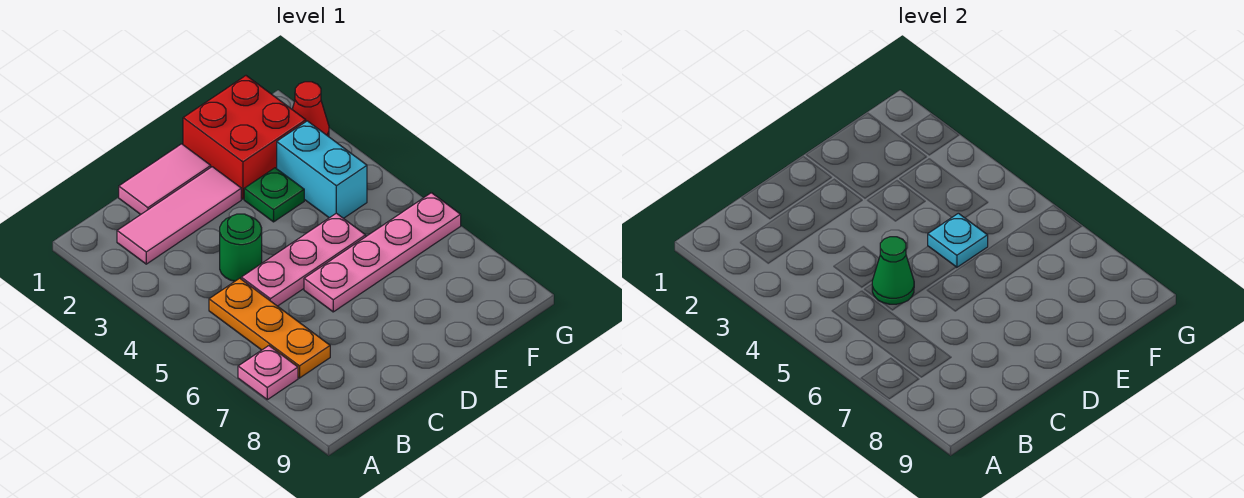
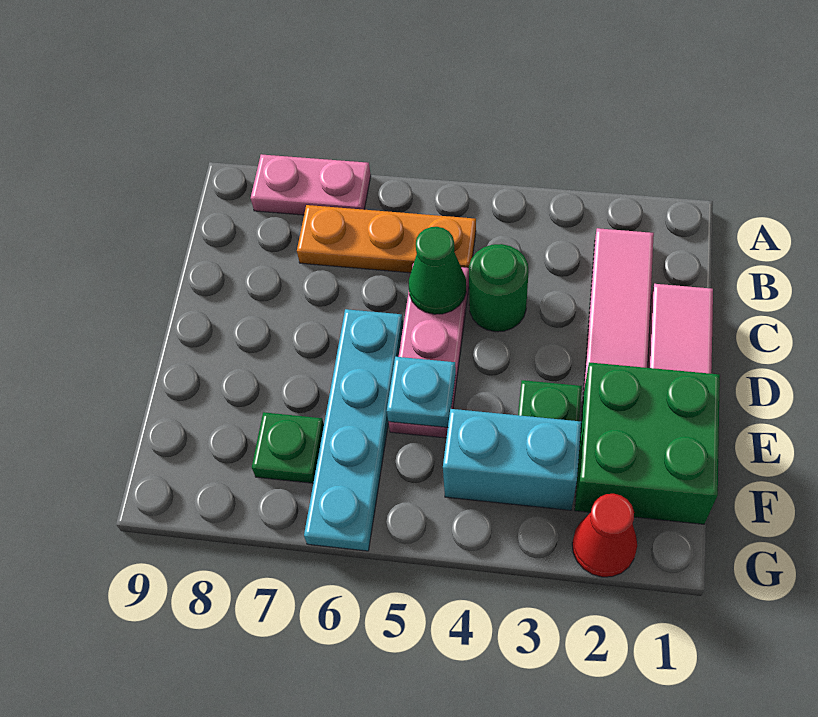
pink plate A7 level 1 -> pink plate A7:A8 level 1
pink plate D6:G6 level 1 -> cyan plate D6:G6 level 1
red brick E1:F2 level 1 -> green brick E1:F2 level 1
none -> green plate F7 level 1

